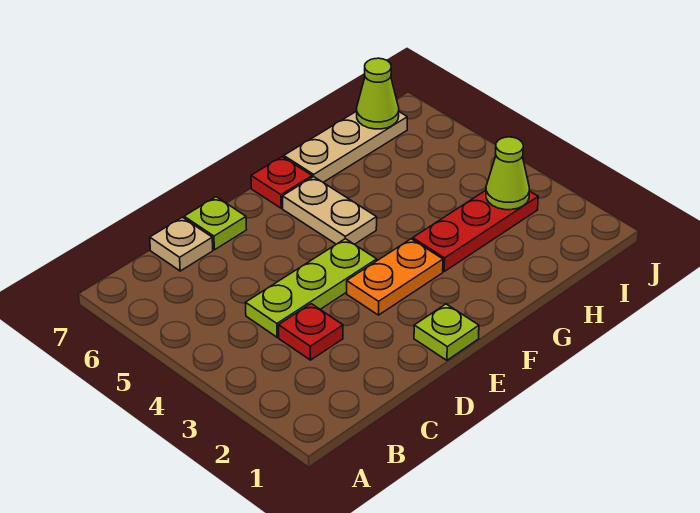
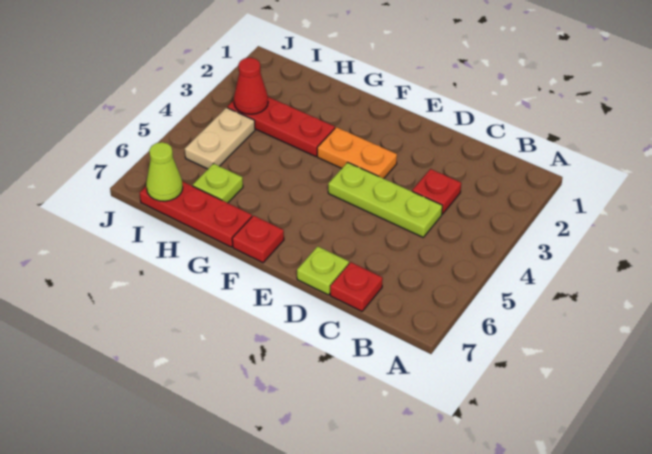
tan plate C7 level 1 -> red plate C7 level 1
lime plate E1 level 1 -> lime plate H6 level 1
tan plate F5:F6 level 1 -> tan plate I4:I5 level 1
tan plate G7:I7 level 1 -> red plate G7:I7 level 1
lime cone I3 level 2 -> red cone I3 level 2

